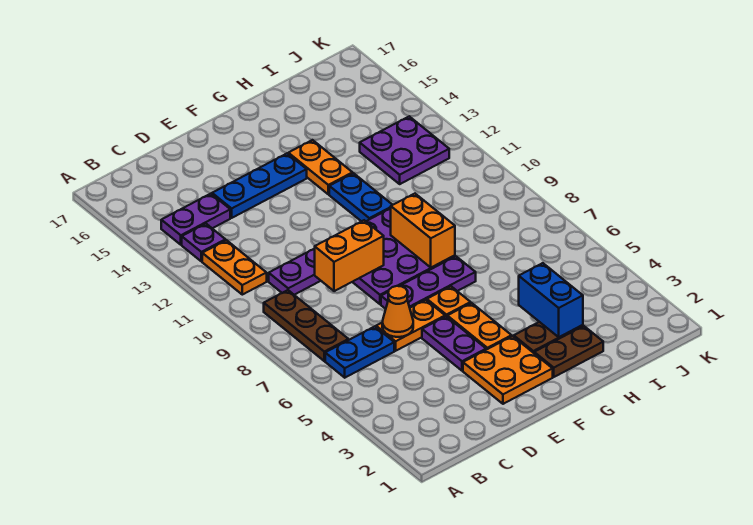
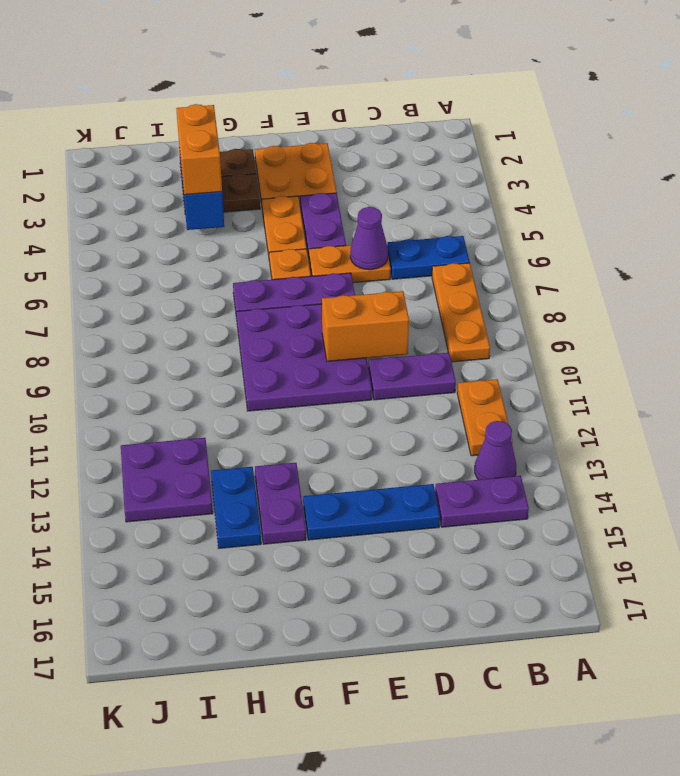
brown plate B7:B9 level 1 -> orange plate B7:B9 level 1
purple plate B13 level 1 -> purple cone B13 level 1
orange cone D6 level 2 -> purple cone D6 level 2
orange brick G8:G9 level 2 -> orange brick H3:H4 level 3
blue plate G11:G12 level 1 -> blue plate H13:H14 level 1
orange plate G13:G14 level 1 -> purple plate G13:G14 level 1

